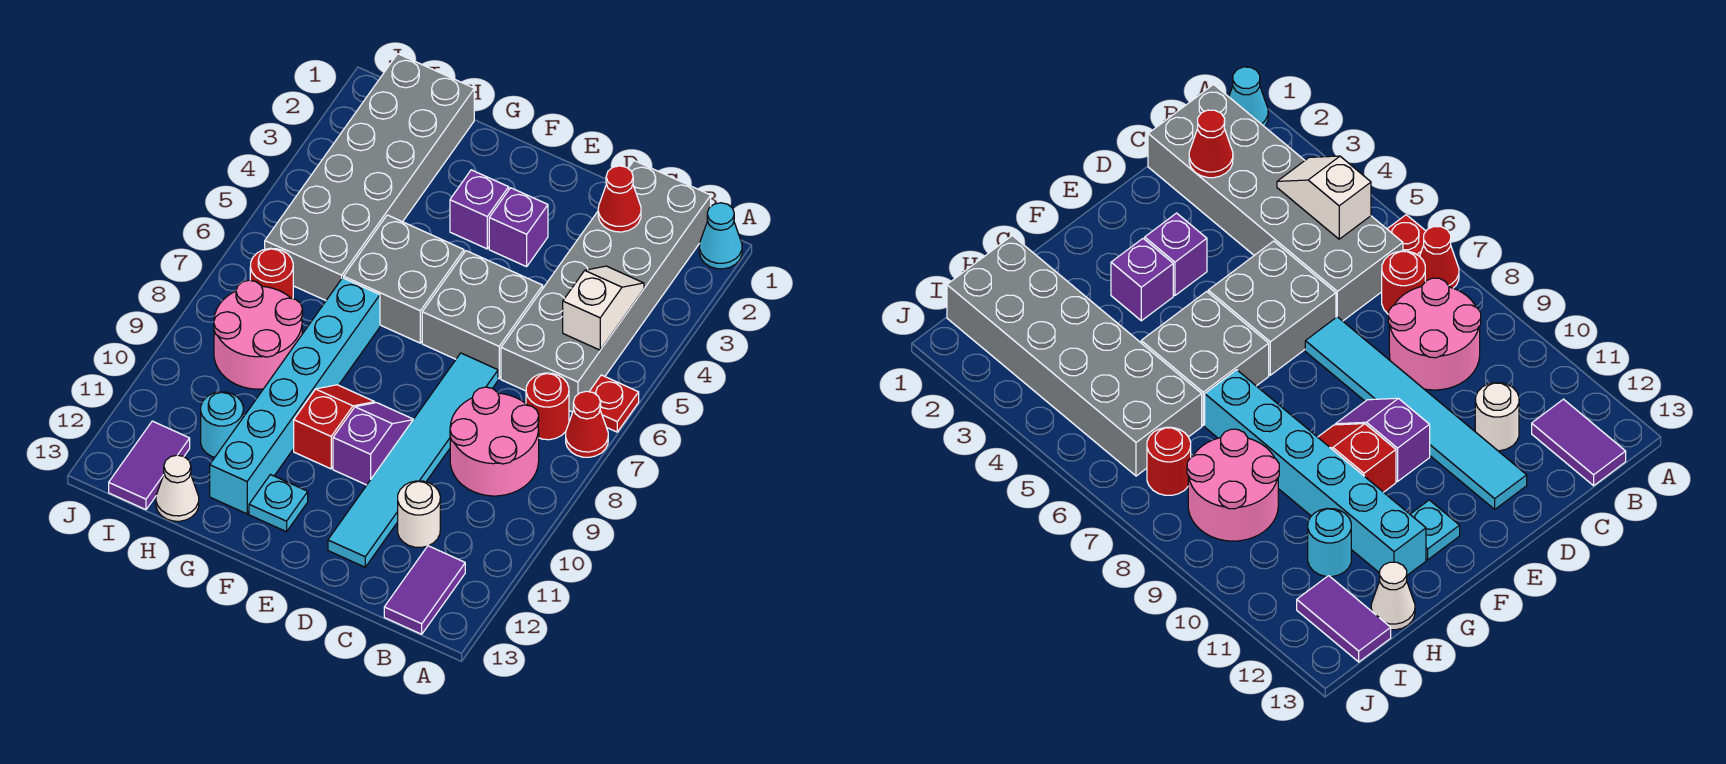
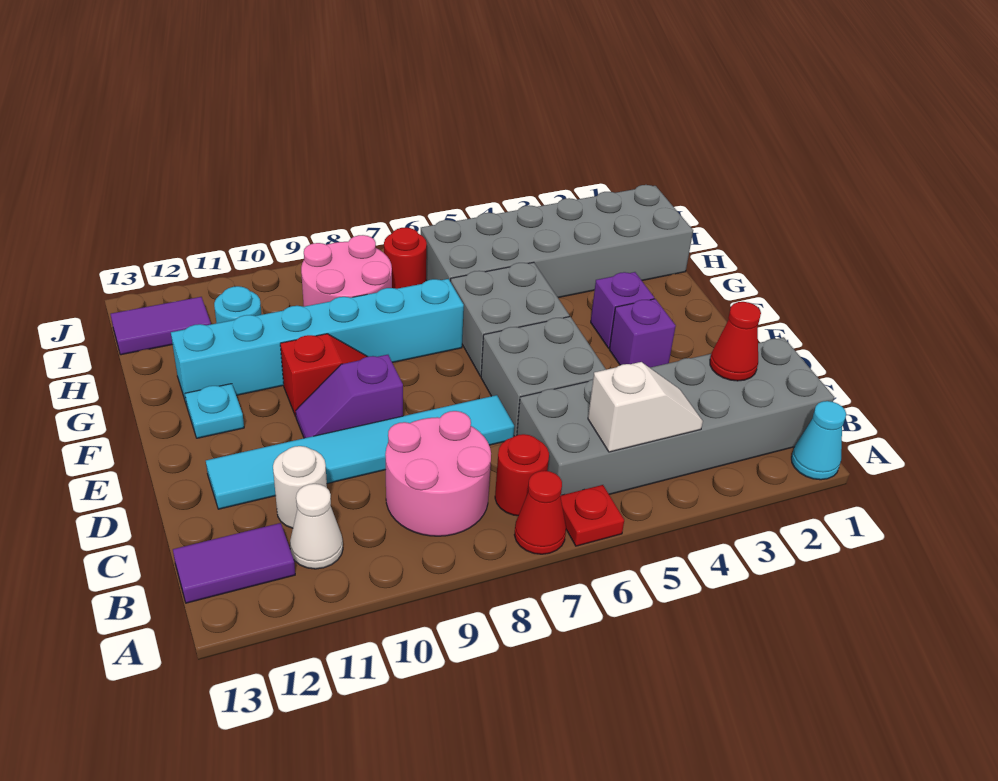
purple slope E9:E10 level 1 top 10 -> purple slope E9:E10 level 1 top 9
white cone H13 level 1 -> white cone B11 level 1

